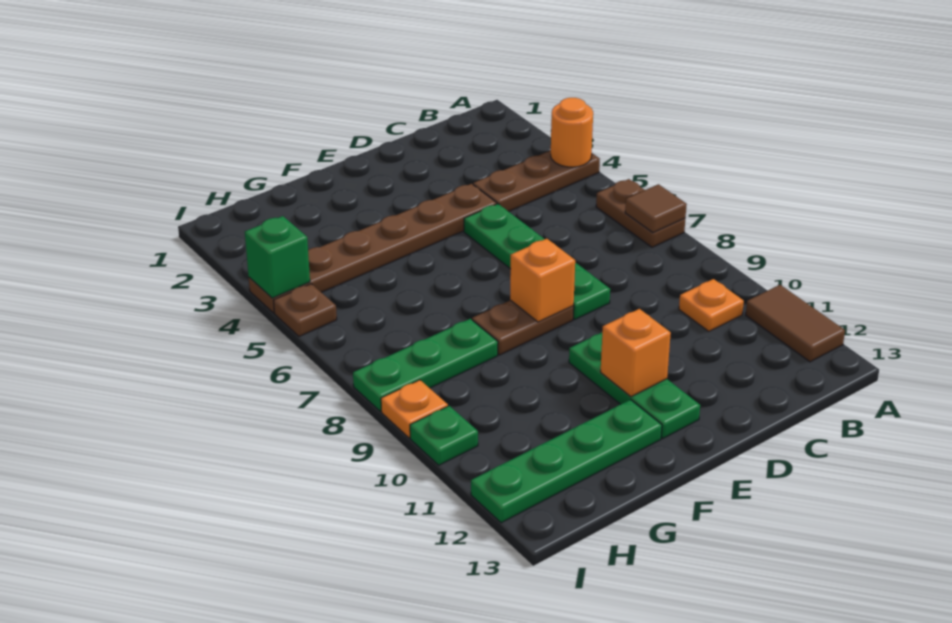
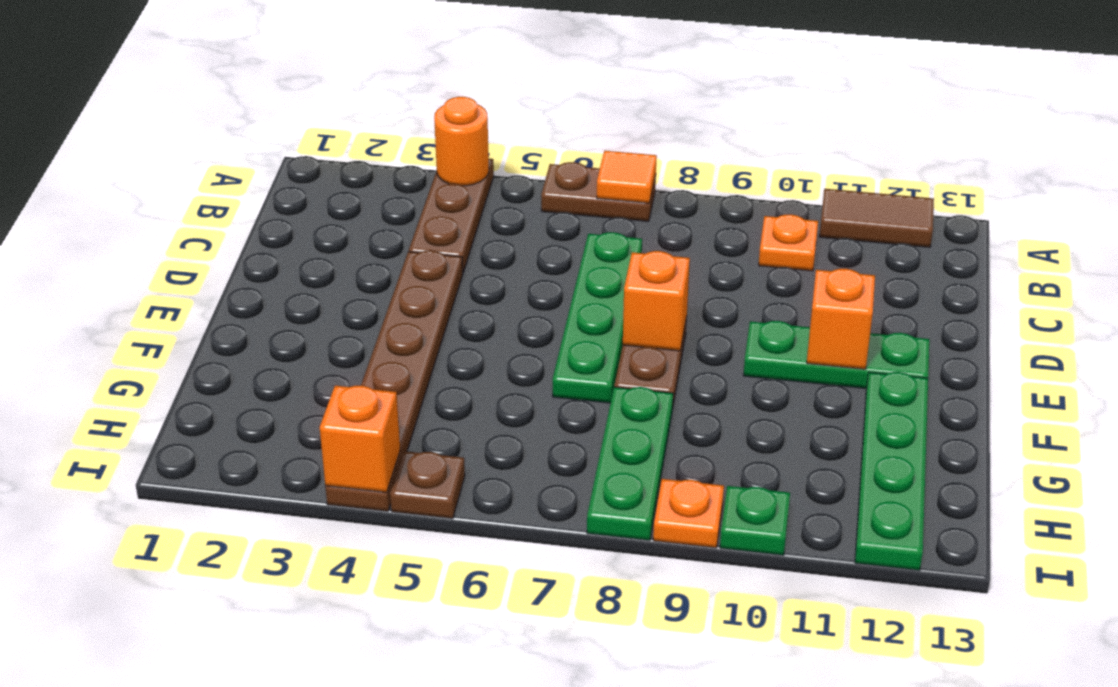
brown tile A7 level 2 -> orange tile A7 level 2
green plate D5:D8 level 1 -> green plate C7:F7 level 1
green brick I4 level 2 -> orange brick I4 level 2

